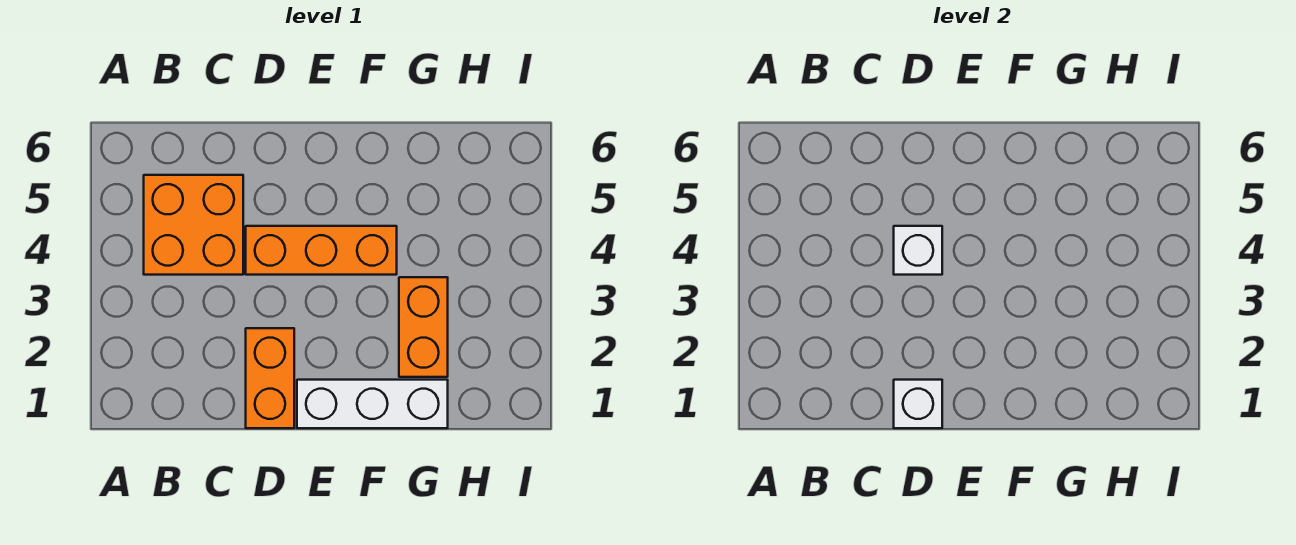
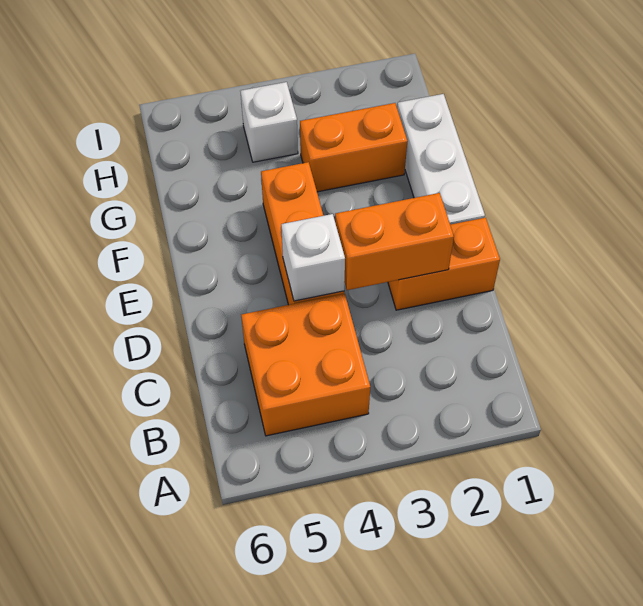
white brick D1 level 2 -> white brick H4 level 1
none -> orange brick D2:D3 level 2

